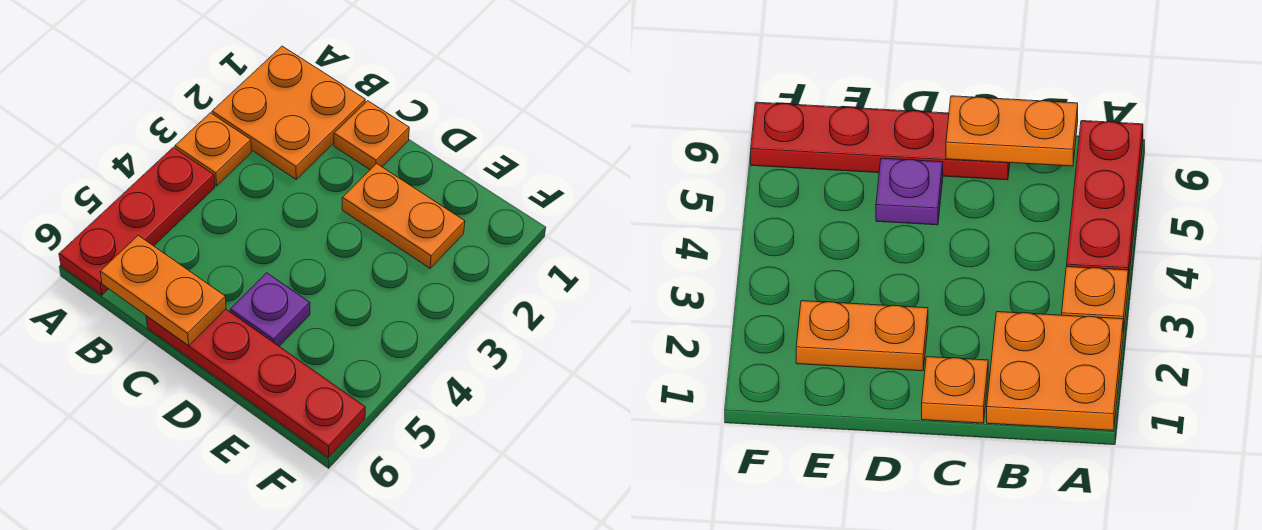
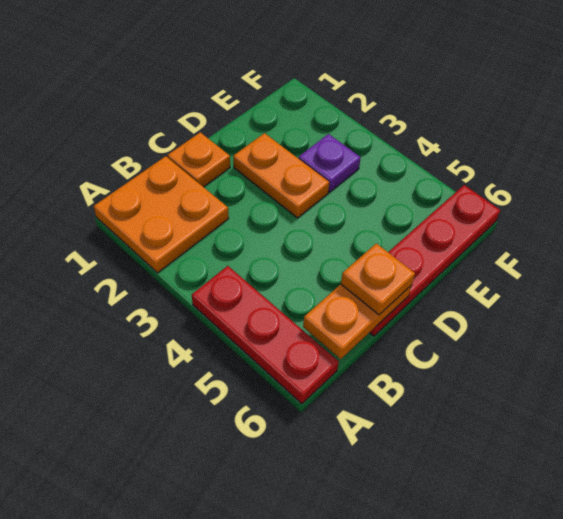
orange plate A3 level 1 -> orange plate C6 level 3
orange plate D2:E2 level 1 -> orange plate D2:D3 level 1
purple plate D5 level 1 -> purple plate E3 level 1

